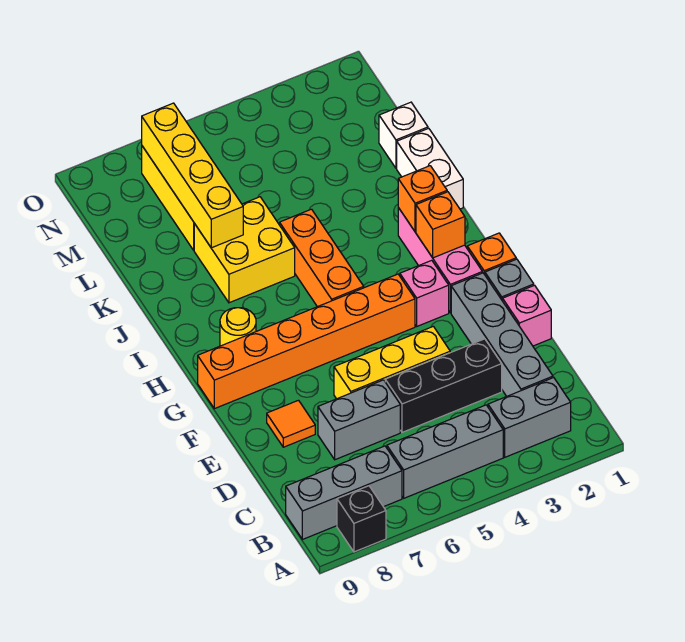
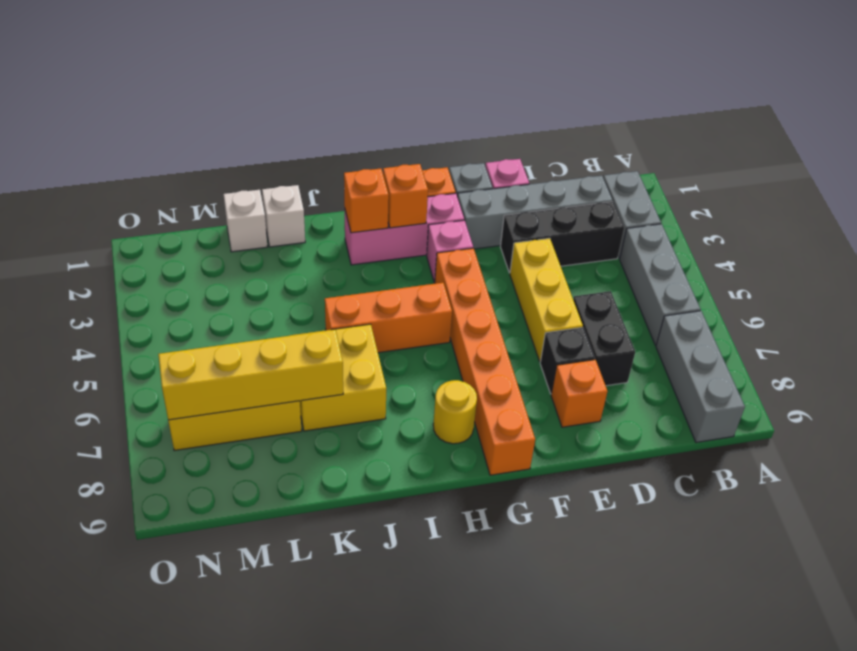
black brick A8 level 1 -> black brick E7 level 1
black brick D3:D5 level 1 -> black brick C3:E3 level 1
grey brick D6:D7 level 1 -> black brick D6:D7 level 1
orange tile E8 level 1 -> orange brick E8 level 1
white brick J1:K1 level 1 -> white brick K1 level 1

